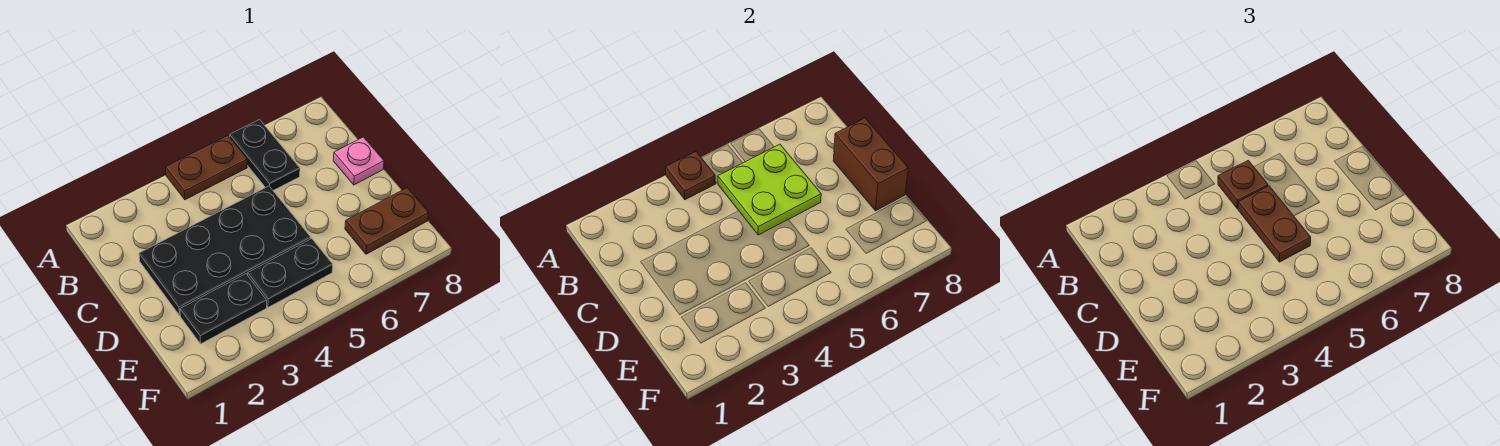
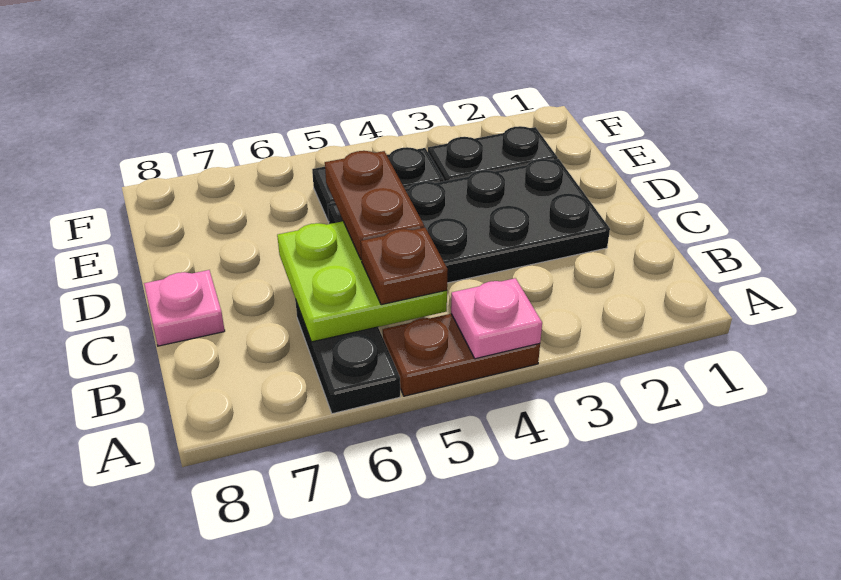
brown plate A4 level 2 -> pink plate A4 level 2
brown brick C8:D8 level 2 -> none
brown plate E7:E8 level 1 -> none

